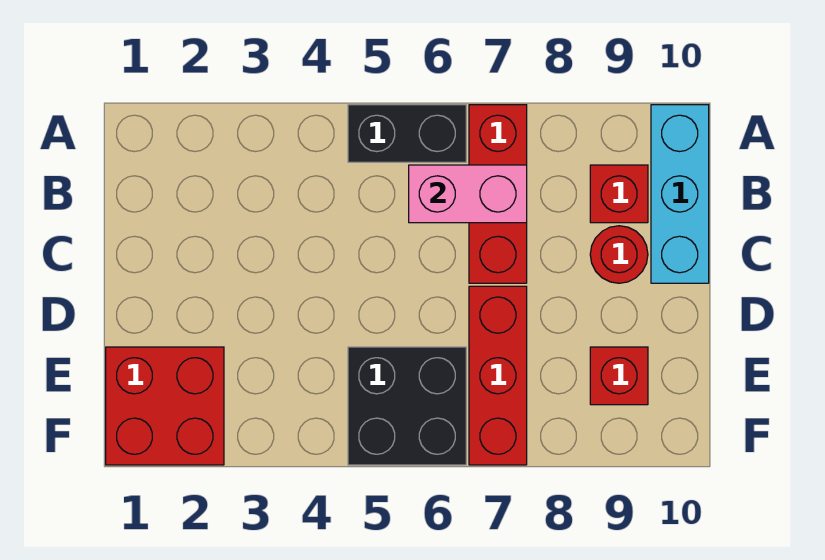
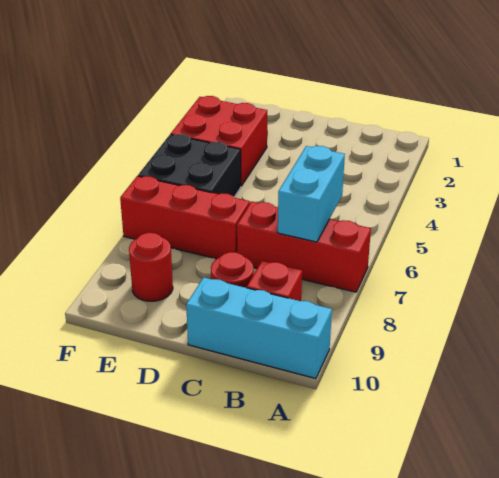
black brick A5:A6 level 1 -> none
pink brick B6:B7 level 2 -> cyan brick B6:B7 level 2
red brick E1:F2 level 1 -> red brick E3:F4 level 1
red brick E9 level 1 -> red round brick E9 level 1

